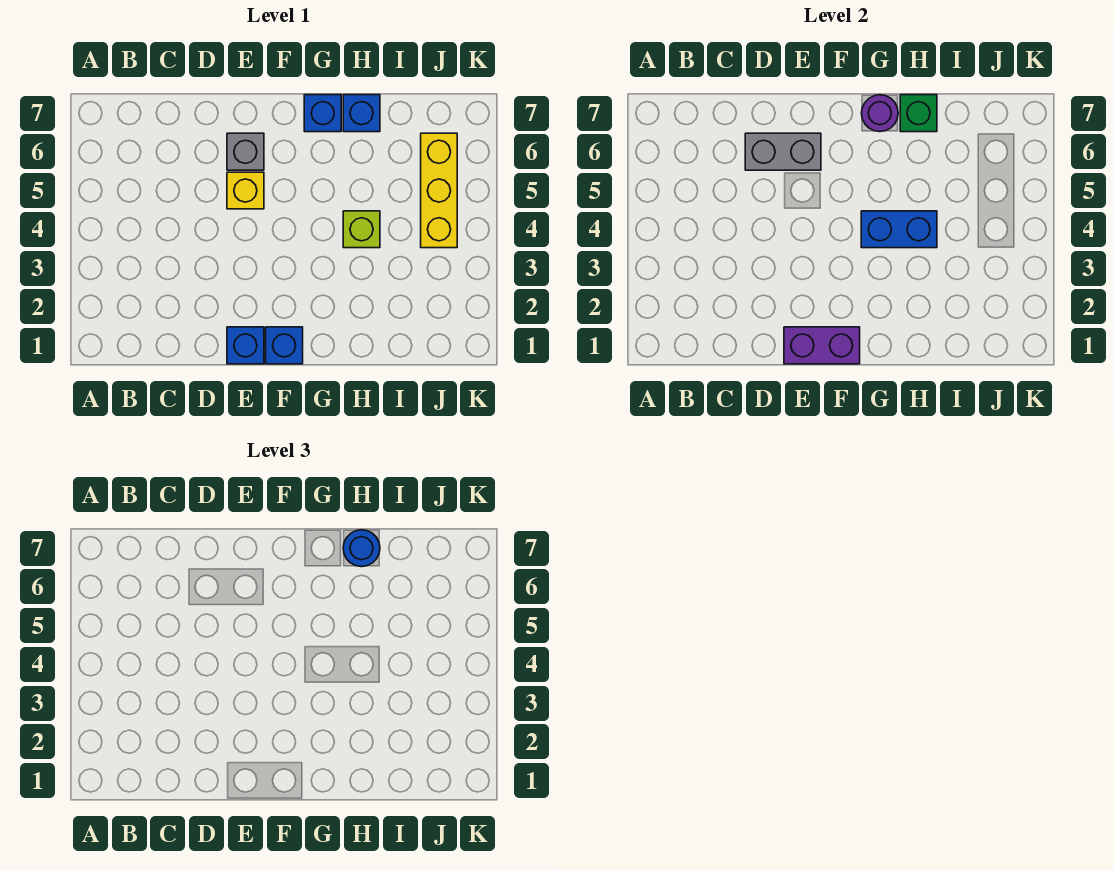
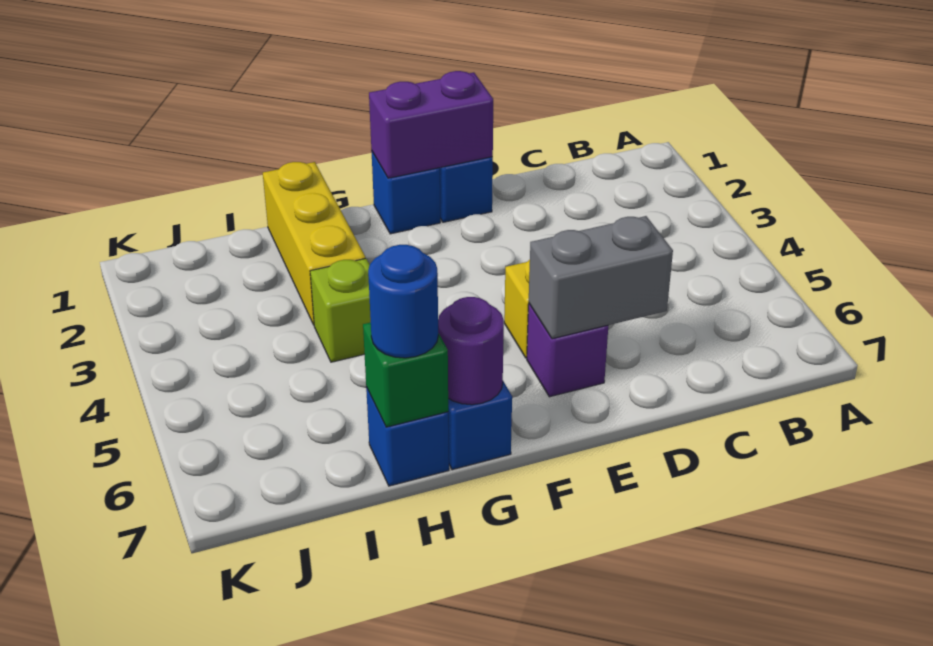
grey brick E6 level 1 -> purple brick E6 level 1
blue brick G4:H4 level 2 -> none
yellow brick J4:J6 level 1 -> yellow brick H1:H3 level 1

